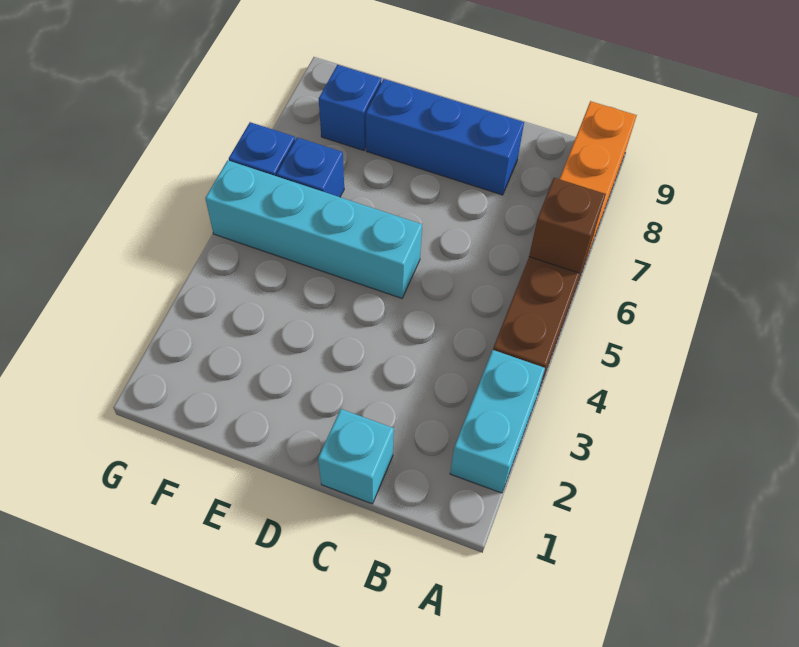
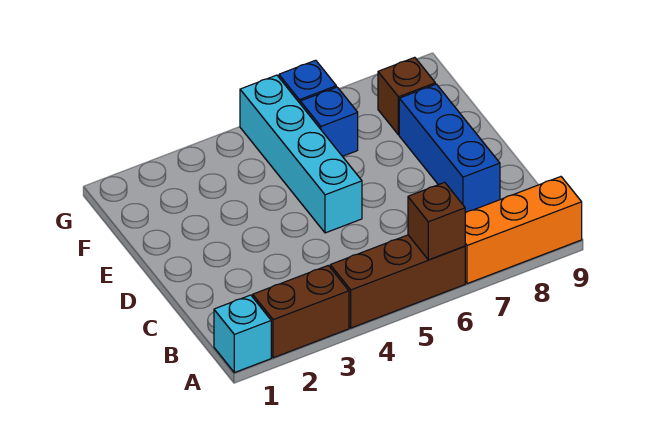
cyan brick A2:A3 level 1 -> brown brick A2:A3 level 1
cyan brick C1 level 1 -> cyan brick A1 level 1
blue brick F8 level 1 -> brown brick F8 level 1

